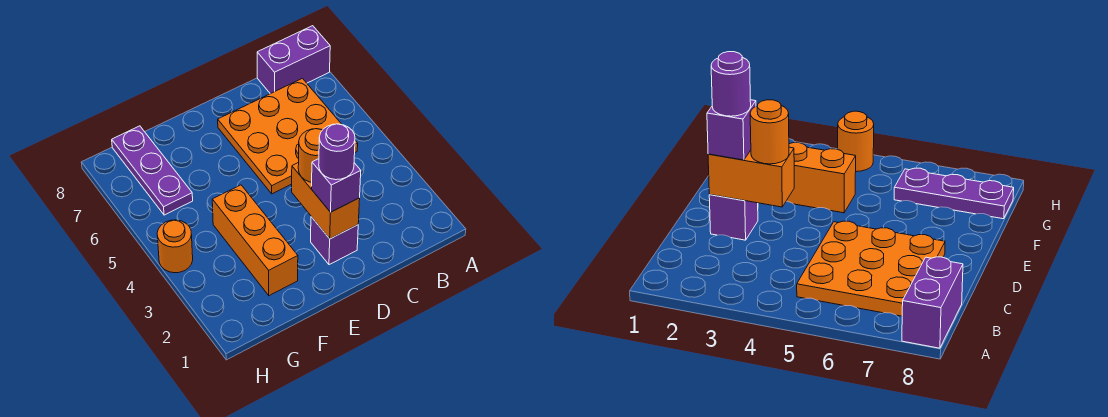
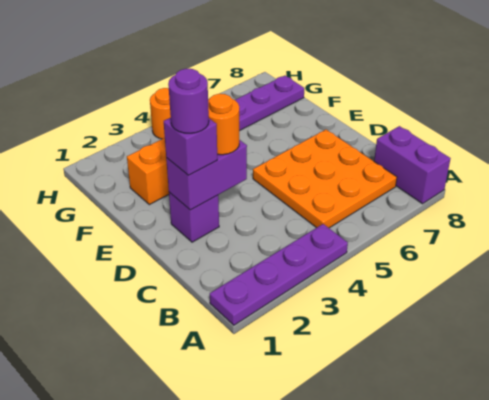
none -> purple plate A1:A4 level 1
orange brick D2:D3 level 2 -> purple brick D2:D3 level 2

